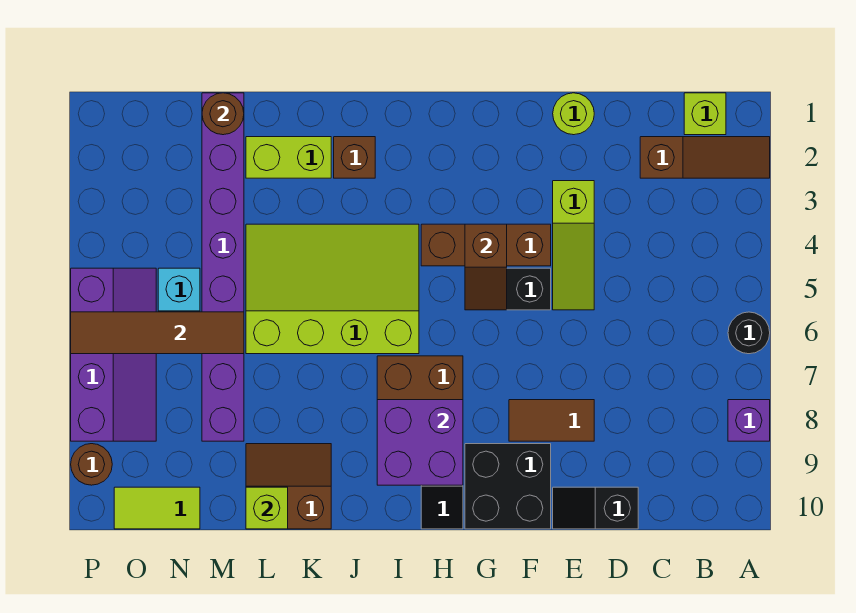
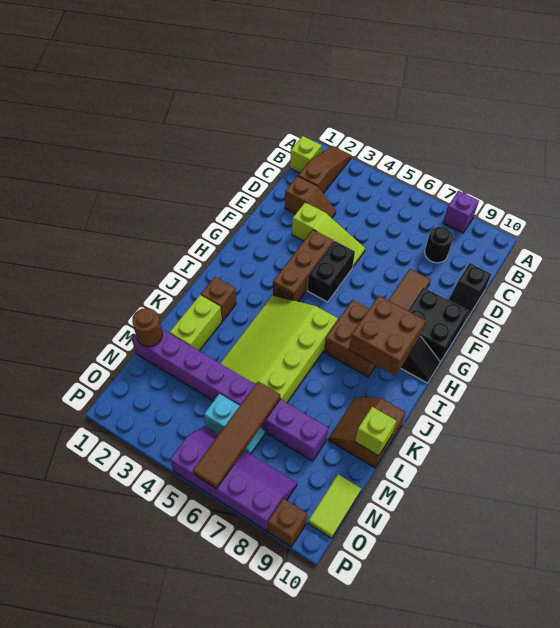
black round brick A6 level 1 -> black round brick C8 level 1
lime round brick E1 level 1 -> none
brown slope G4:G5 level 2 top 4 -> brown slope D2:D3 level 1 top 2
purple brick H8:I9 level 2 -> brown brick H8:I9 level 2
brown round brick P9 level 1 -> brown brick P9 level 1

